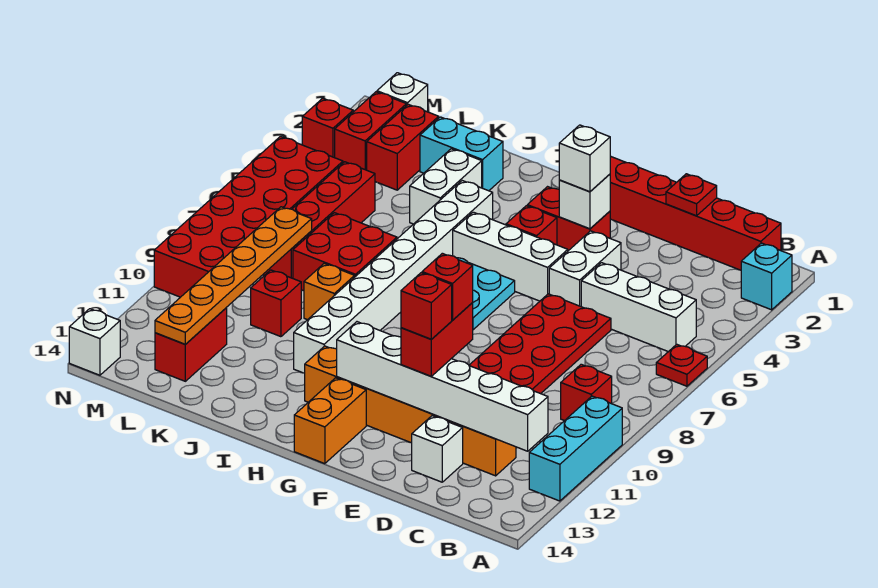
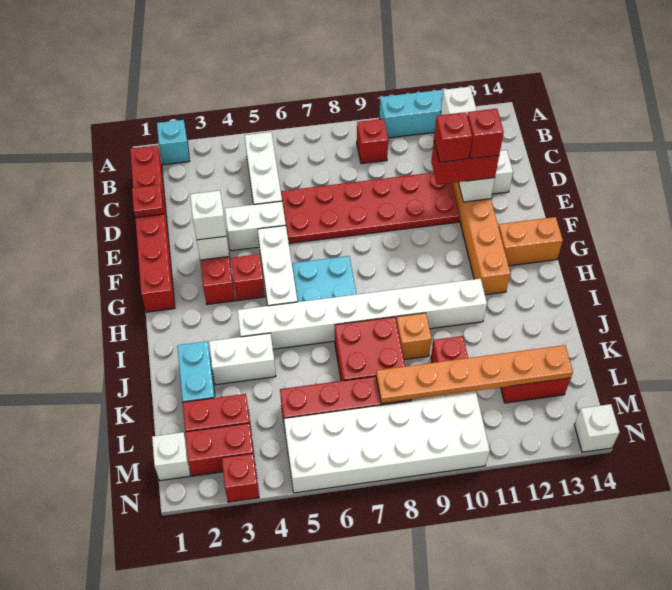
red plate A6 level 1 -> none
white brick B12:G12 level 2 -> white brick B12:E12 level 2
red brick M5:N10 level 1 -> white brick M5:N10 level 1

